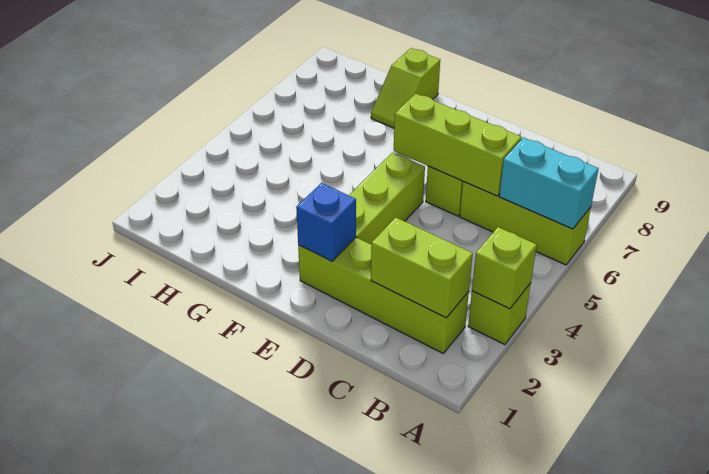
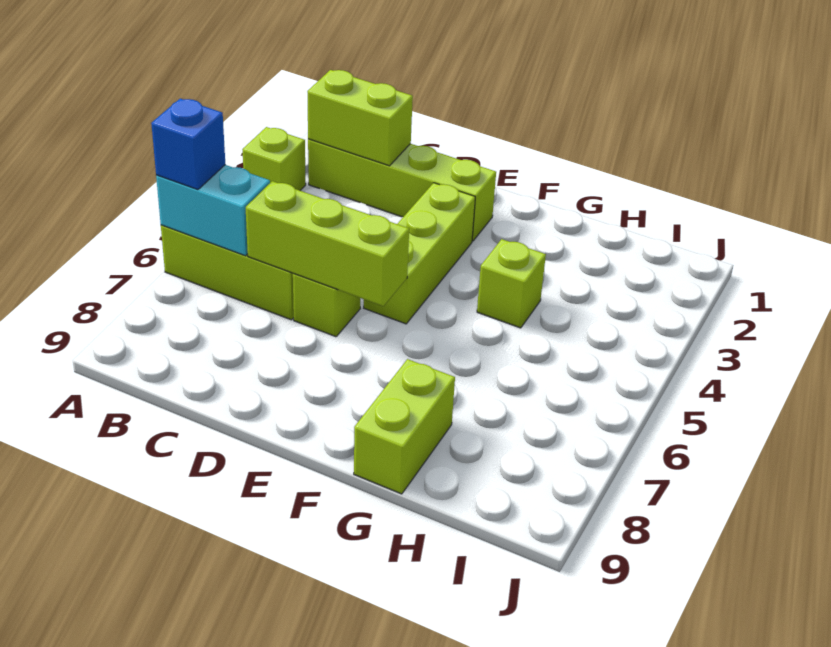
lime brick A3 level 2 -> lime brick G4 level 1
blue brick E2 level 2 -> blue brick A6 level 3
lime slope G8:G9 level 1 top 9 -> lime brick G8:G9 level 1

